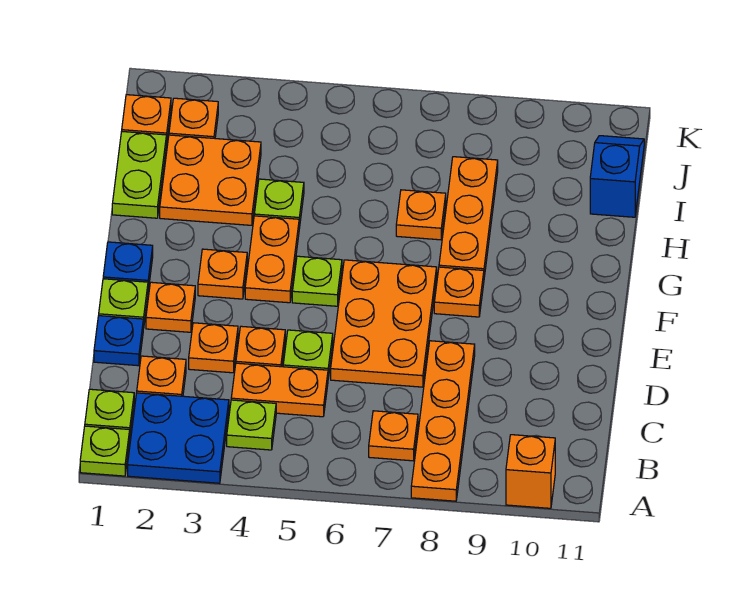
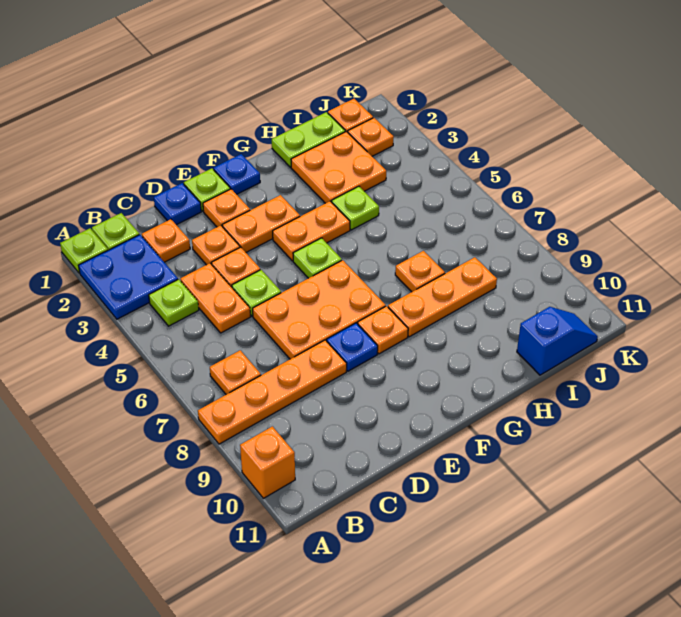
none -> blue plate E8 level 1
orange plate F3 level 1 -> orange plate E3:F3 level 1

